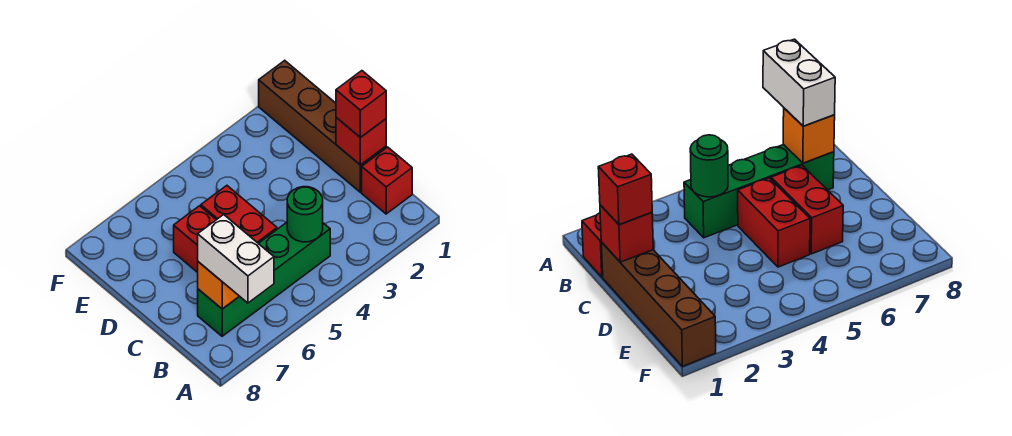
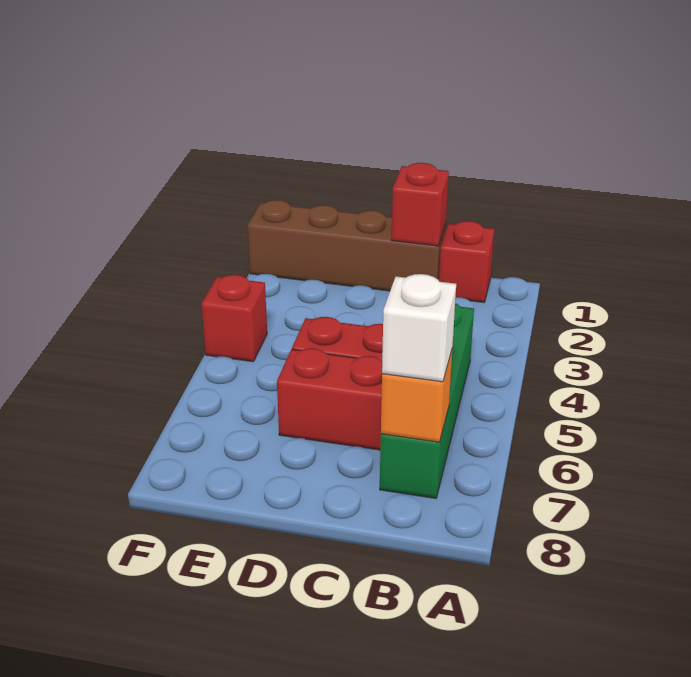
white brick A7:B7 level 3 -> white brick B7 level 3
green round brick B4 level 2 -> none
red brick C1 level 3 -> red brick F4 level 1

